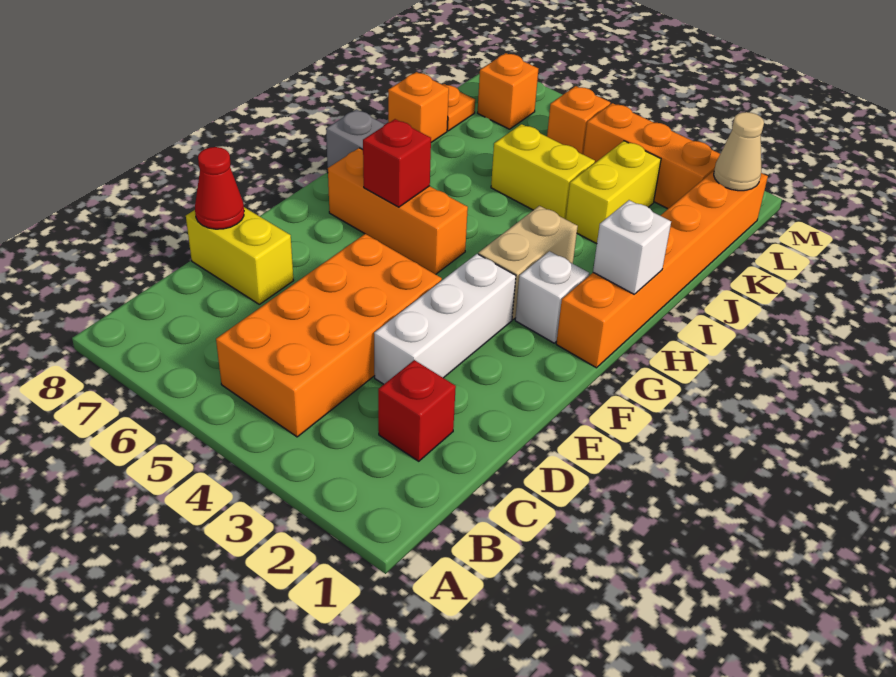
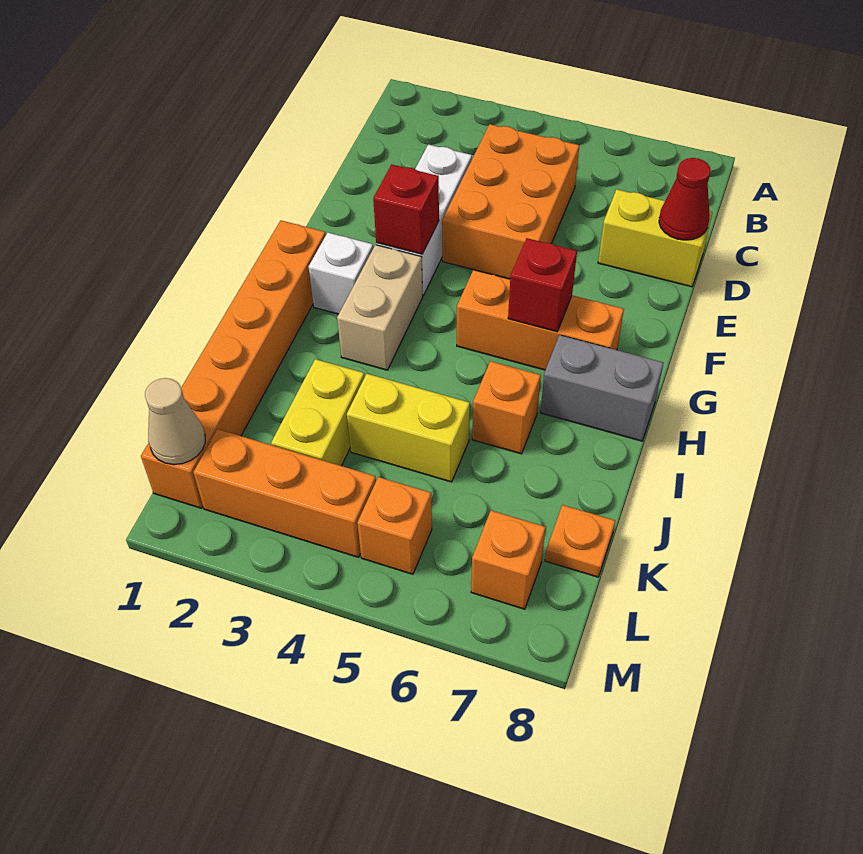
orange brick B4:E5 level 1 -> orange brick C4:E5 level 1
red brick C2 level 1 -> red brick F3 level 2
white brick H1 level 2 -> none
orange brick J8 level 1 -> orange brick I6 level 1

